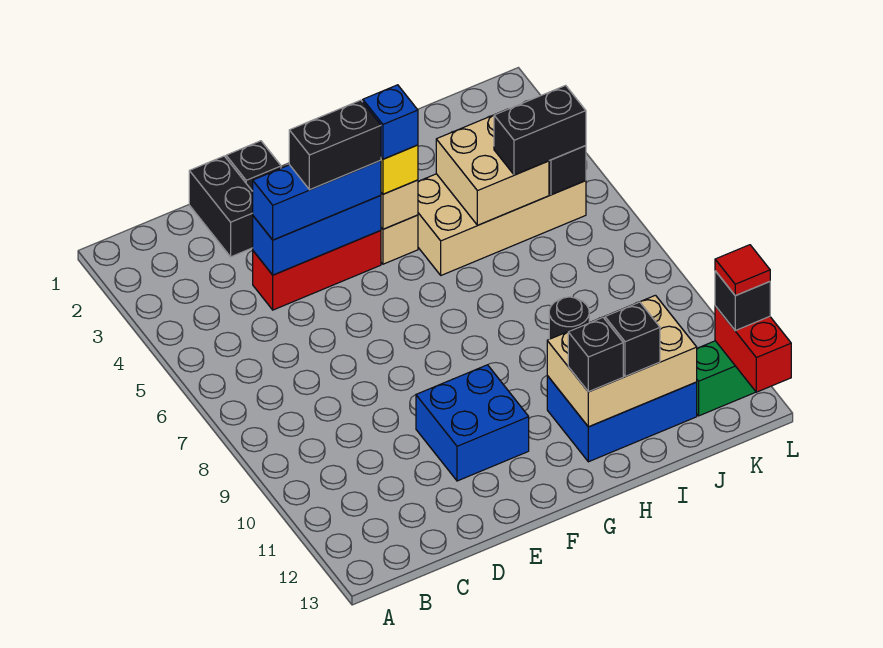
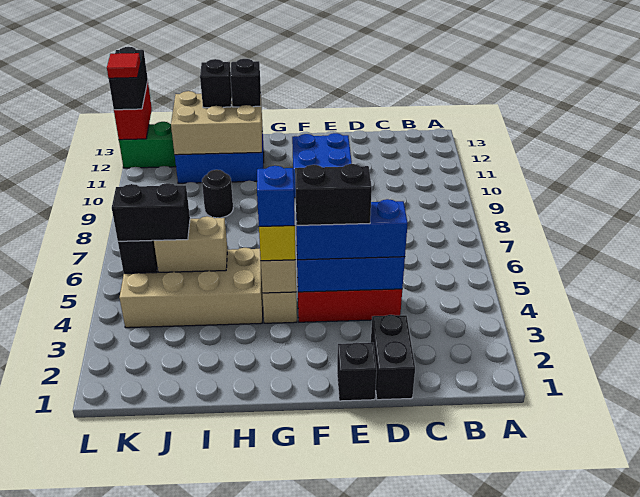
tan brick I4:J5 level 2 -> tan brick I5:J5 level 2
black brick L12 level 3 -> black brick L12:L13 level 3

